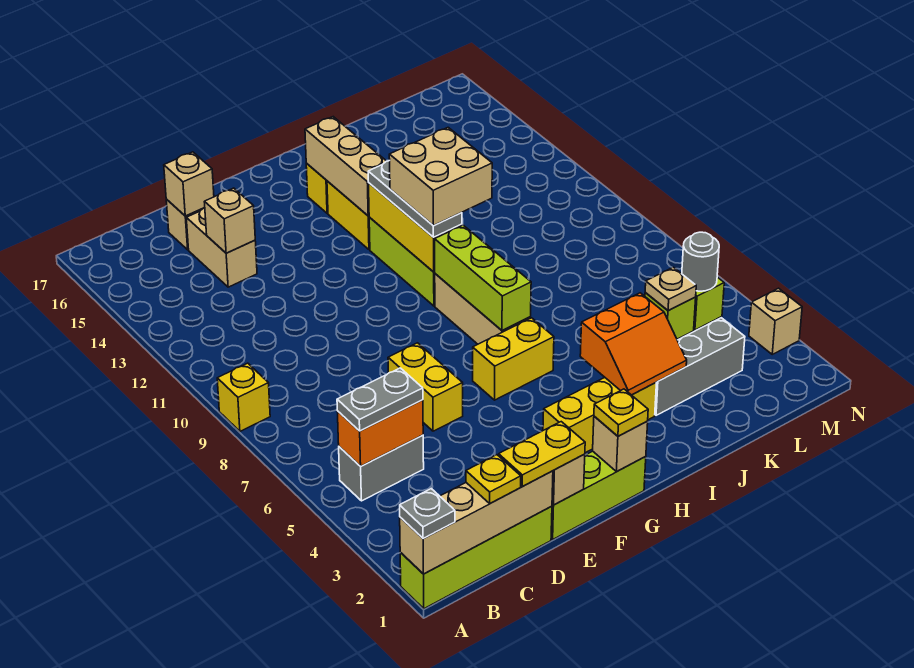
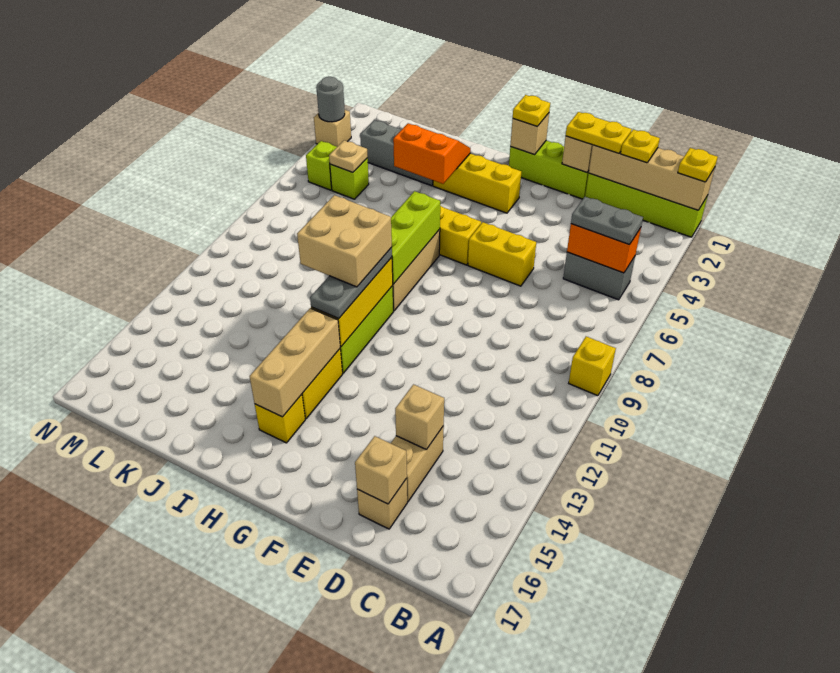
grey plate A1 level 3 -> yellow plate A1 level 3
yellow brick E6:E7 level 1 -> yellow brick E6:F6 level 1
grey round brick M5 level 2 -> grey round brick N3 level 2

